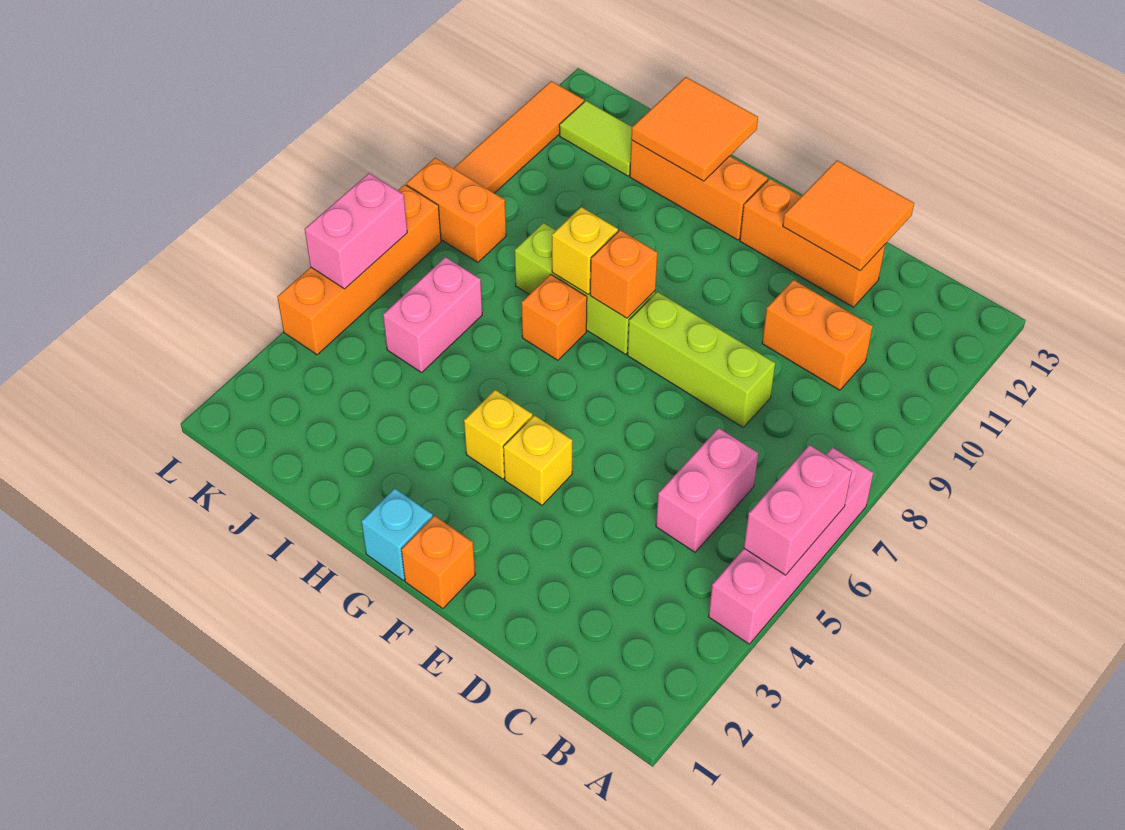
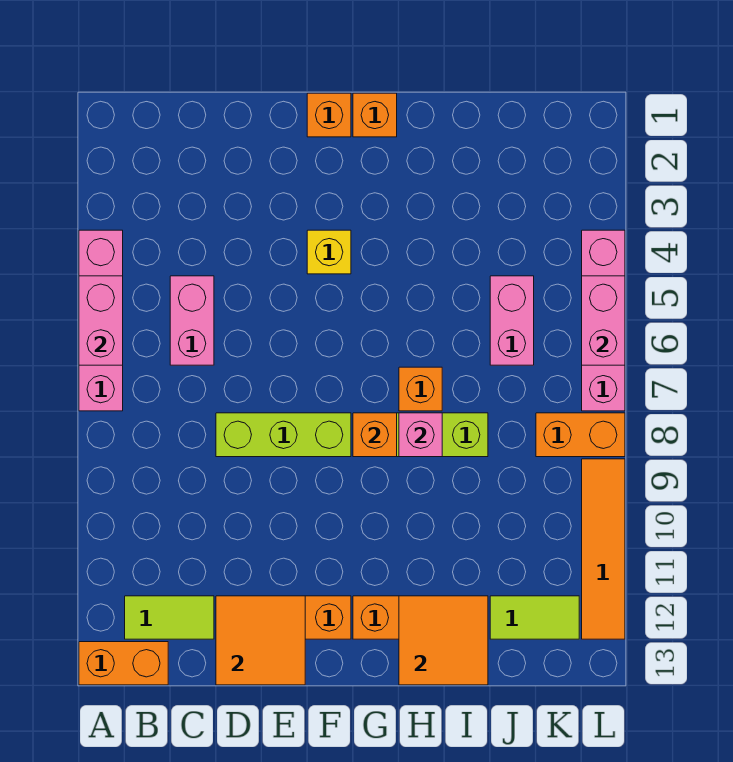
none -> lime tile B12:C12 level 1
orange brick C10:D10 level 1 -> orange brick A13:B13 level 1
cyan brick G1 level 1 -> orange brick G1 level 1
yellow brick G4 level 1 -> none
yellow brick H8 level 2 -> pink brick H8 level 2
orange brick L4:L7 level 1 -> pink brick L4:L7 level 1

